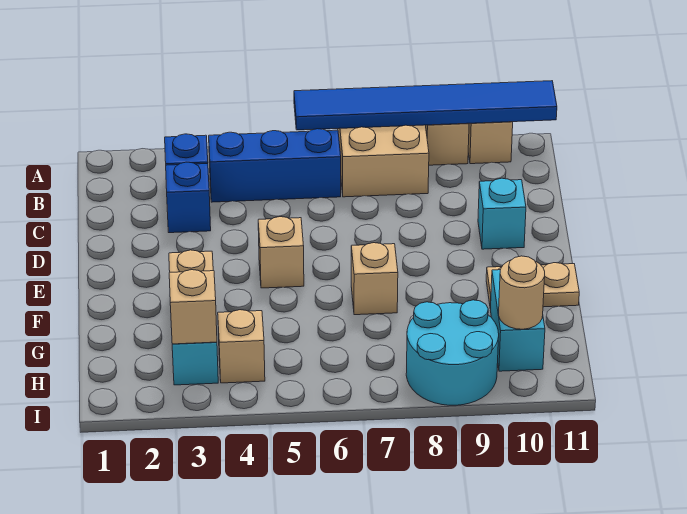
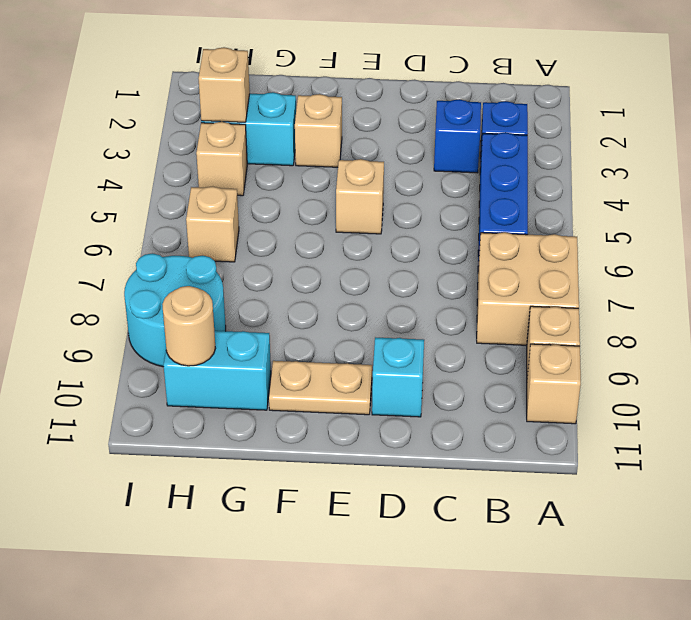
blue tile A6:A11 level 2 -> none
tan brick F7 level 1 -> tan brick H6 level 1
tan plate F10:F11 level 1 -> tan plate E10:F10 level 1

